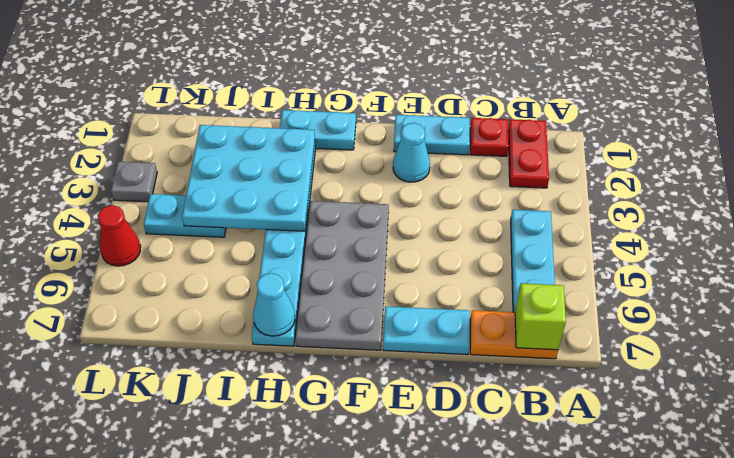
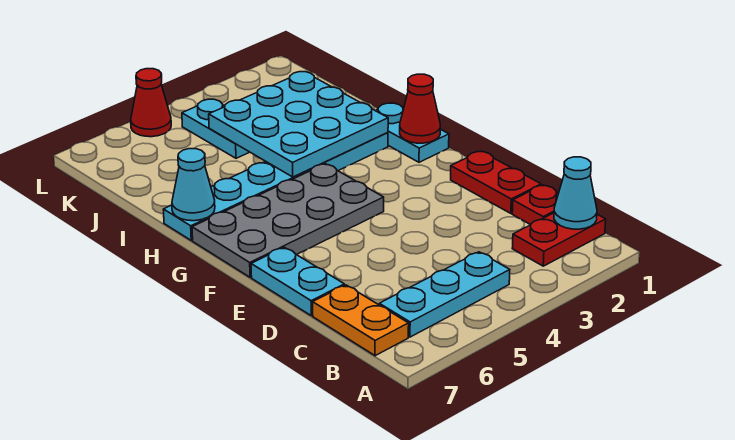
lime brick B7 level 2 -> none
cyan plate D1:E1 level 1 -> red plate D1:E1 level 1
cyan cone E2 level 1 -> cyan cone B1 level 2
none -> red cone G1 level 2
grey plate L3 level 1 -> none

